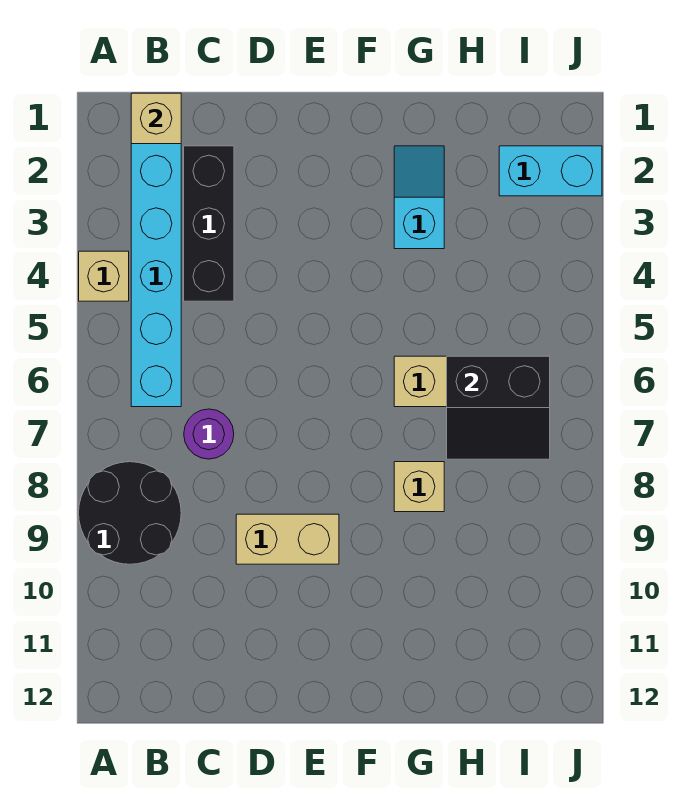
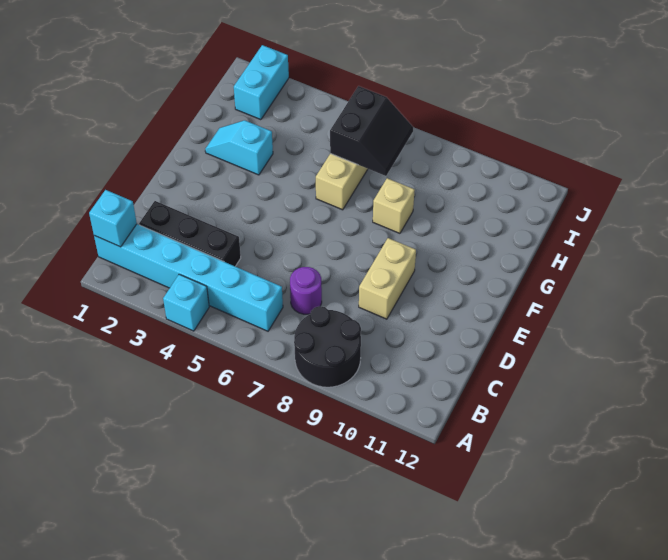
tan brick A4 level 1 -> cyan brick A4 level 1
tan brick B1 level 2 -> cyan brick B1 level 2

